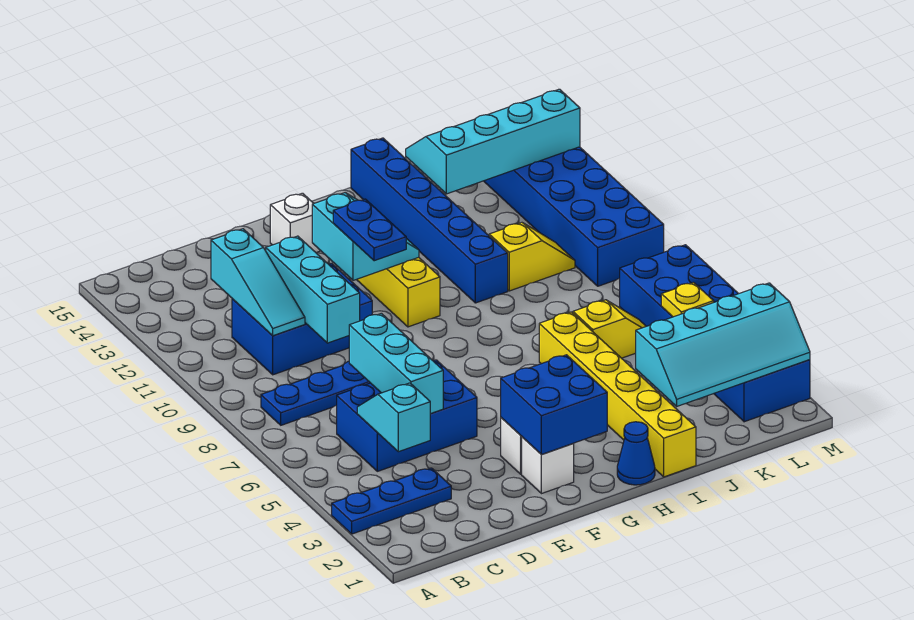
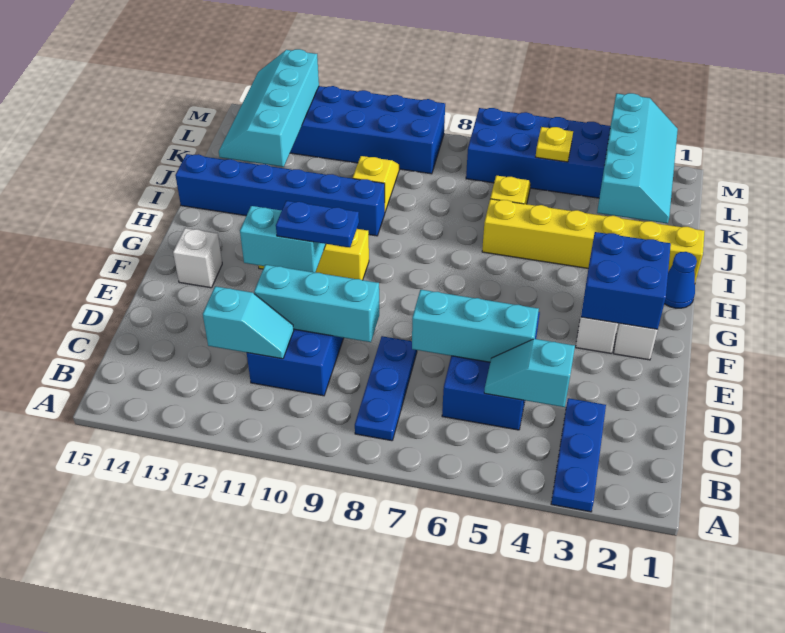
cyan slope C10:C12 level 2 top 12 -> cyan slope C11:C12 level 2 top 12

